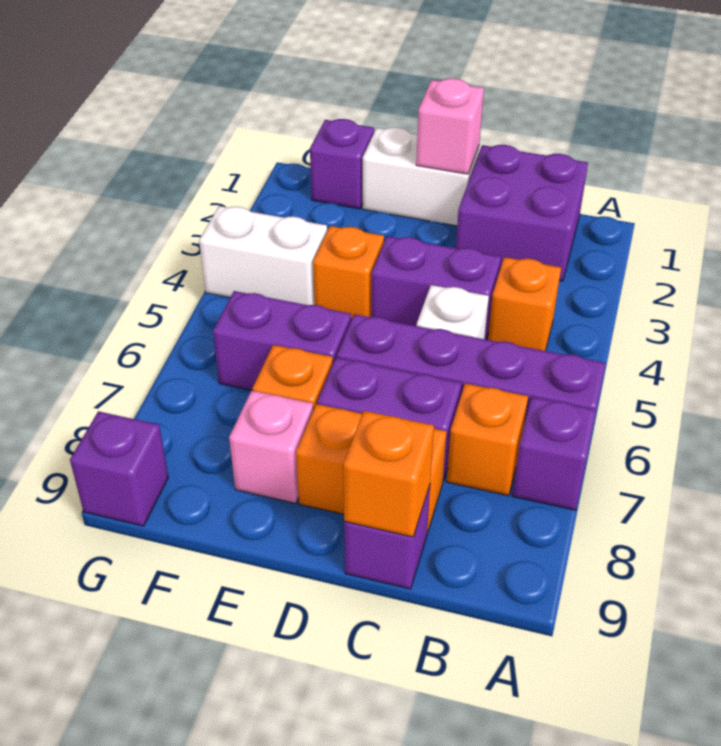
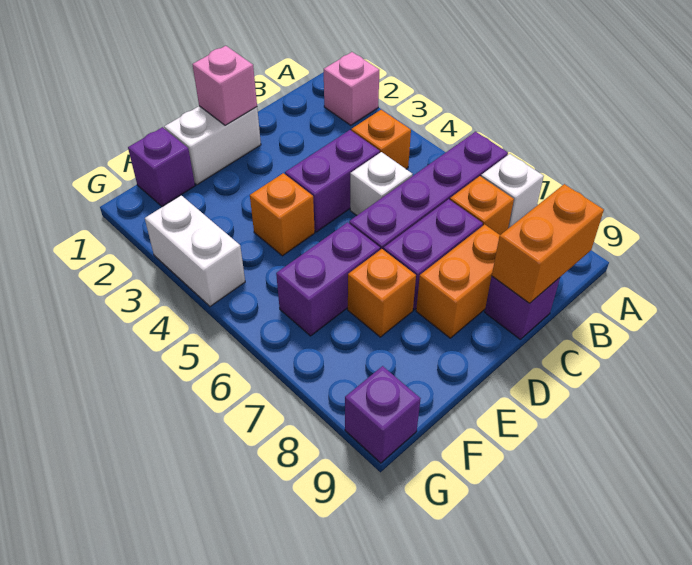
purple brick A7 level 1 -> white brick A7 level 1
purple brick B1:C2 level 1 -> none
orange brick C9 level 2 -> orange brick B9:C9 level 2
pink brick E8 level 1 -> pink brick A2 level 1
white brick F4:G4 level 1 -> white brick G3:G4 level 1

